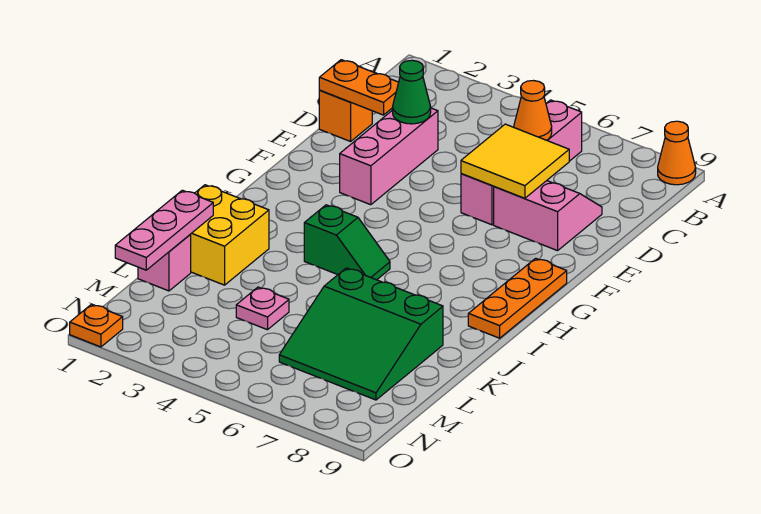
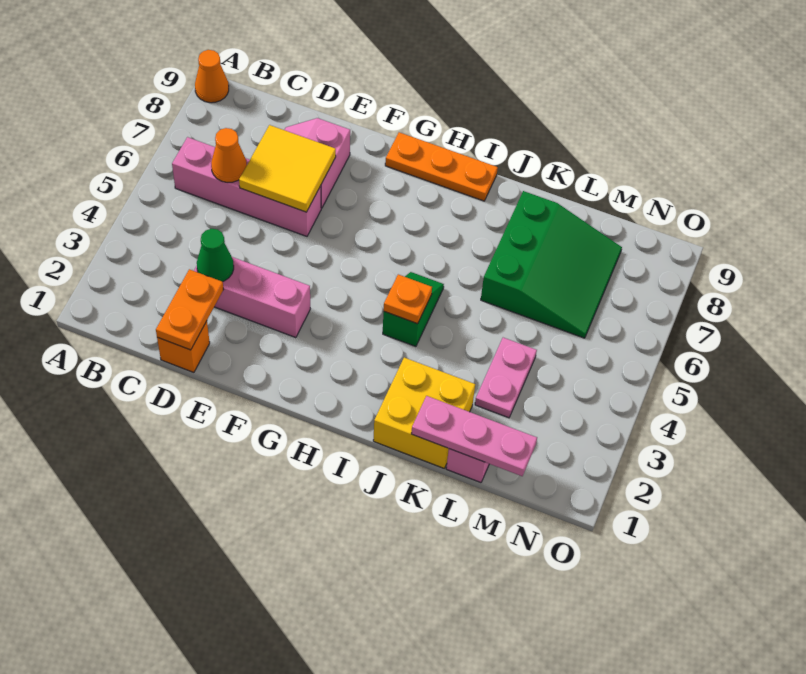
pink plate L4 level 1 -> pink plate L3:L4 level 1
orange plate O1 level 1 -> orange plate I4 level 2

